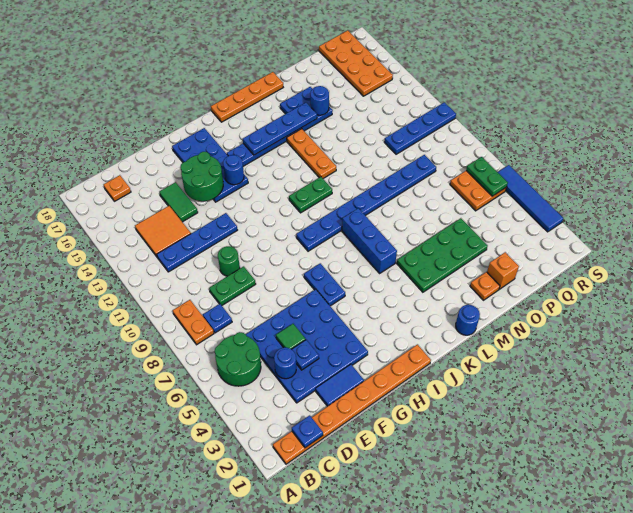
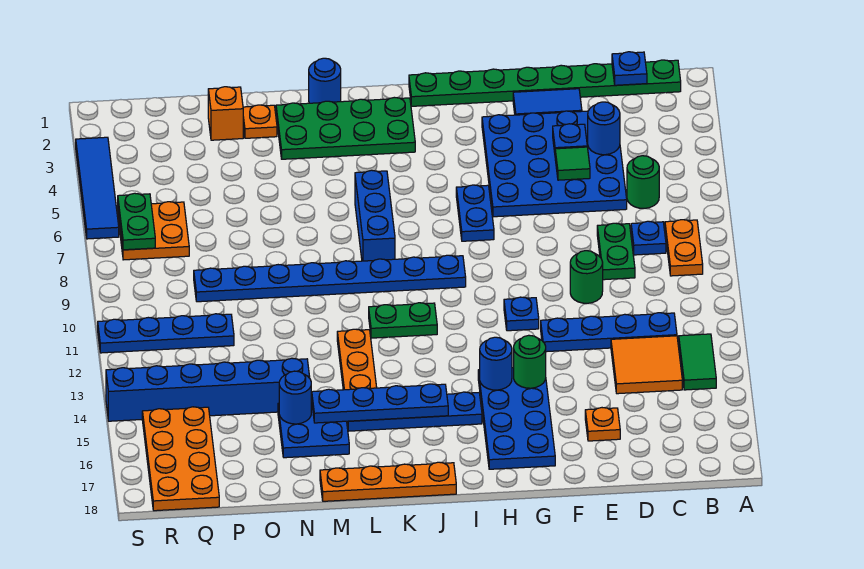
orange plate B1:I1 level 1 -> green plate B1:I1 level 1
green round brick B5:C6 level 1 -> green round brick C6 level 1
orange plate C17 level 1 -> orange plate E16 level 1
green plate D9:E9 level 1 -> green plate D8:D9 level 1
green tile E14:E15 level 1 -> green tile B13:B14 level 1
green round brick F14:G15 level 2 -> green round brick G14 level 2
none -> blue plate G11 level 1
green plate L4:O5 level 1 -> green plate J2:M3 level 1
none -> blue brick N14:S14 level 1

